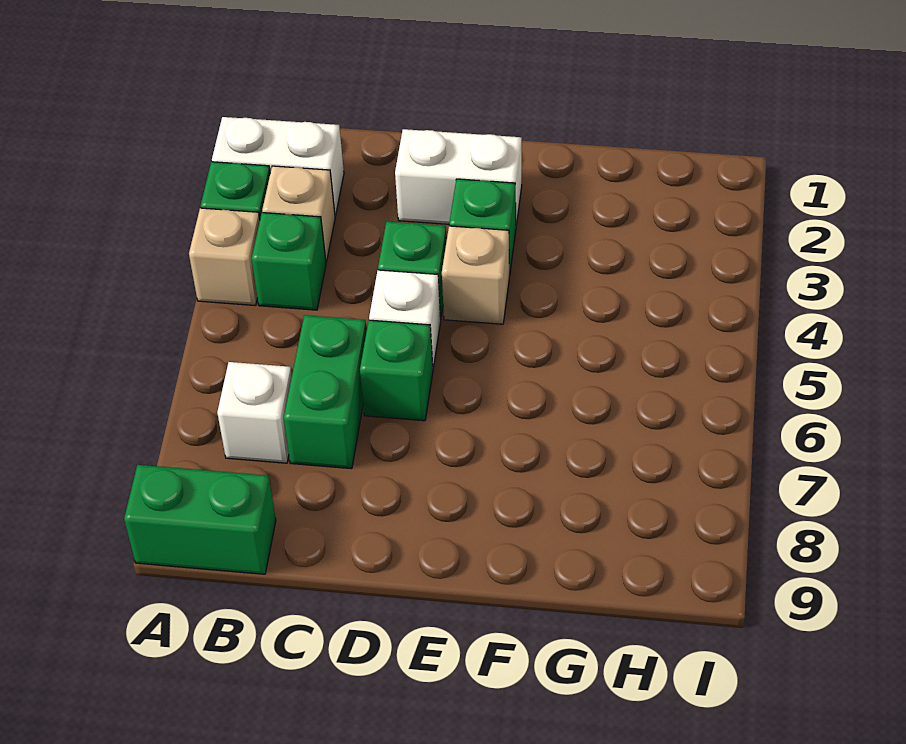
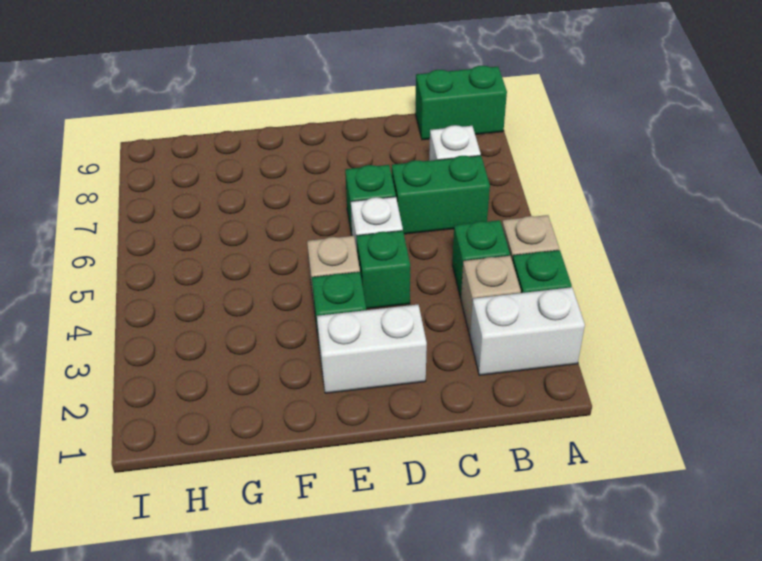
green brick C6:C7 level 1 -> green brick B6:C6 level 1

